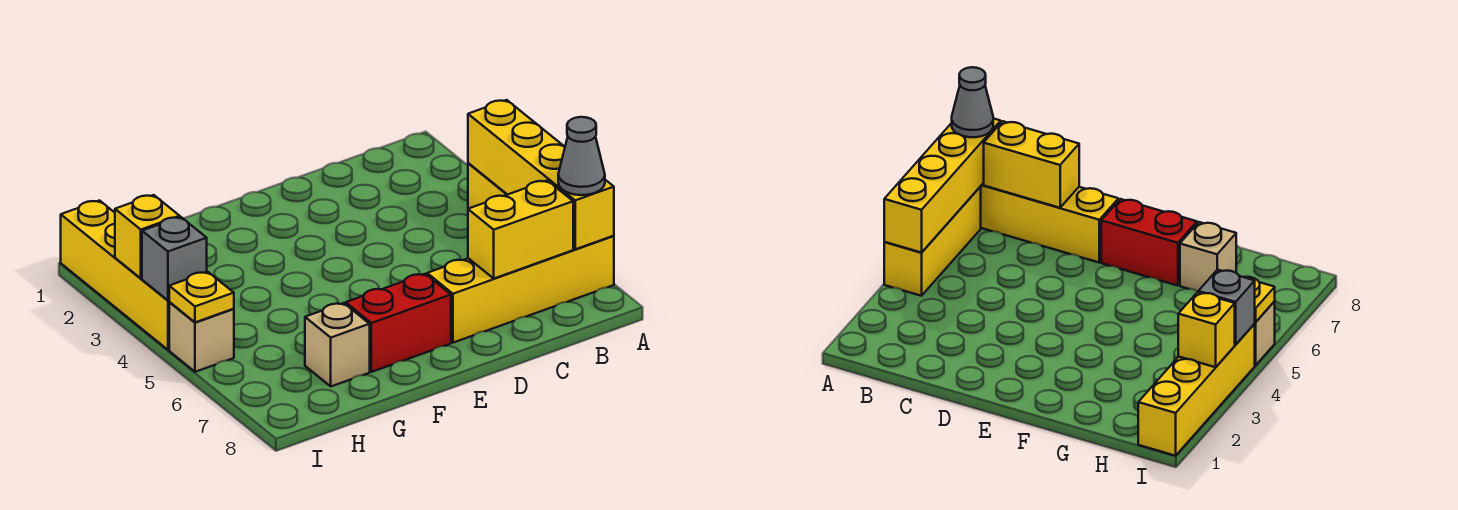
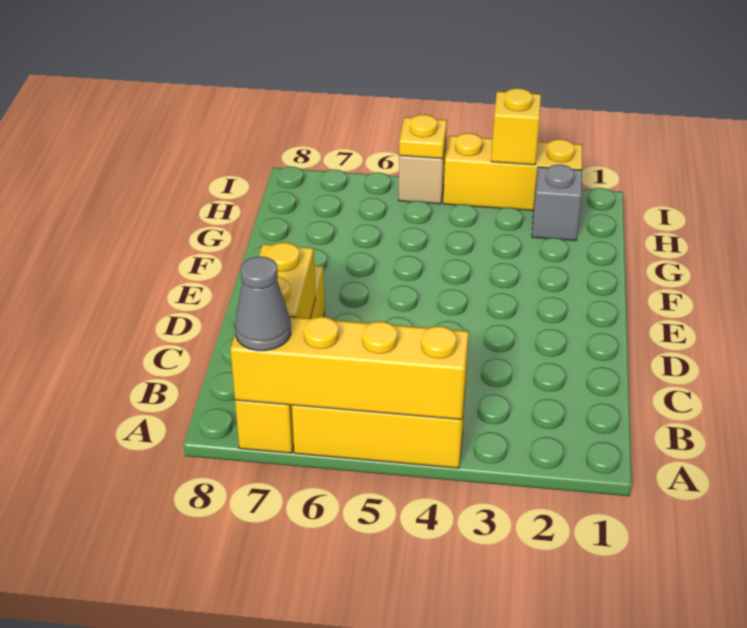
red brick E7:F7 level 1 -> none
tan brick G7 level 1 -> none
yellow brick I1:I4 level 1 -> yellow brick I2:I4 level 1
grey brick I4 level 2 -> grey brick H2 level 1

